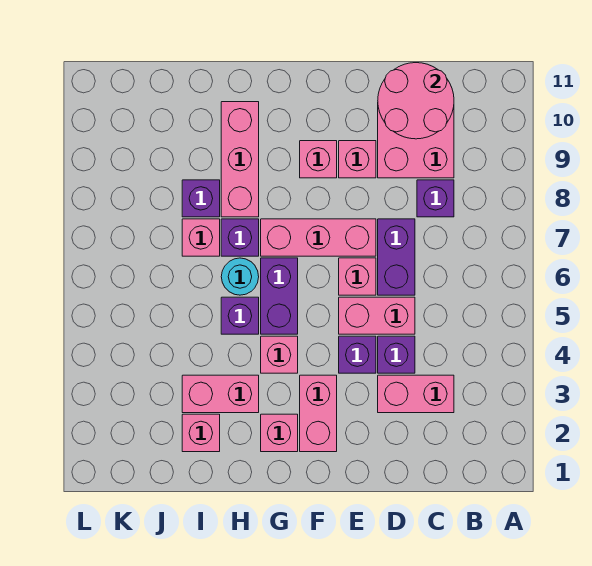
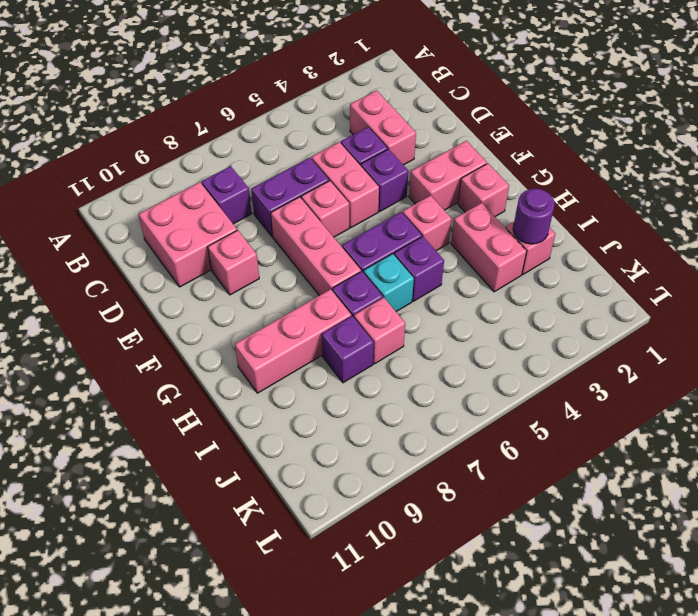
pink round brick C10:D11 level 2 -> none
pink brick F9 level 1 -> none
cyan round brick H6 level 1 -> cyan brick H6 level 1
none -> purple round brick I2 level 2

